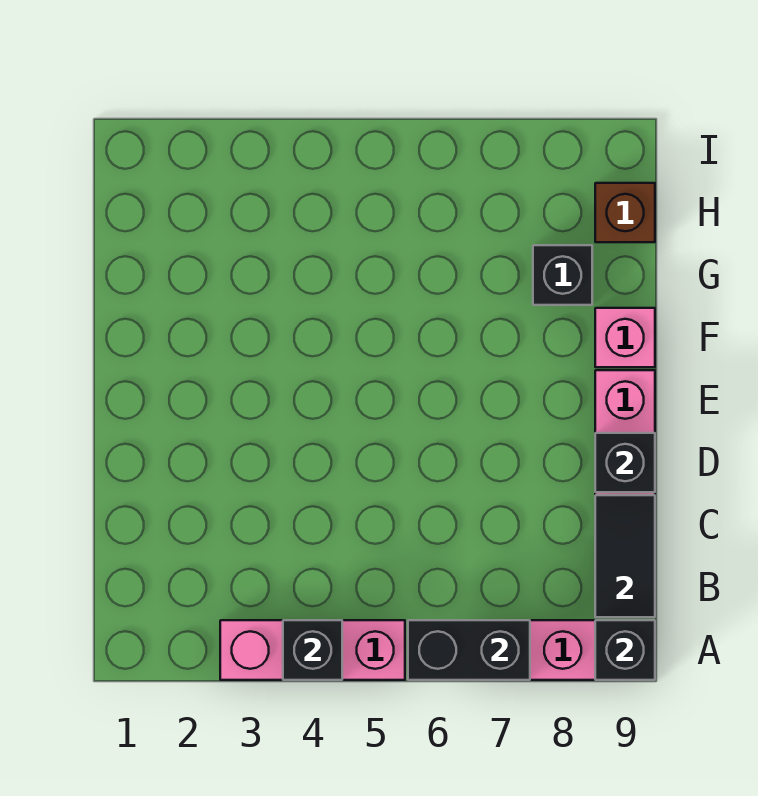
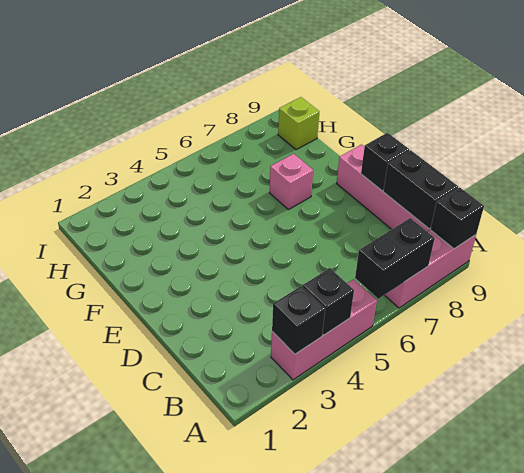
black tile B9:C9 level 2 -> black brick B9:C9 level 2
pink brick F9 level 1 -> pink brick F7 level 1
black brick G8 level 1 -> black brick A3 level 2
brown brick H9 level 1 -> lime brick H9 level 1

